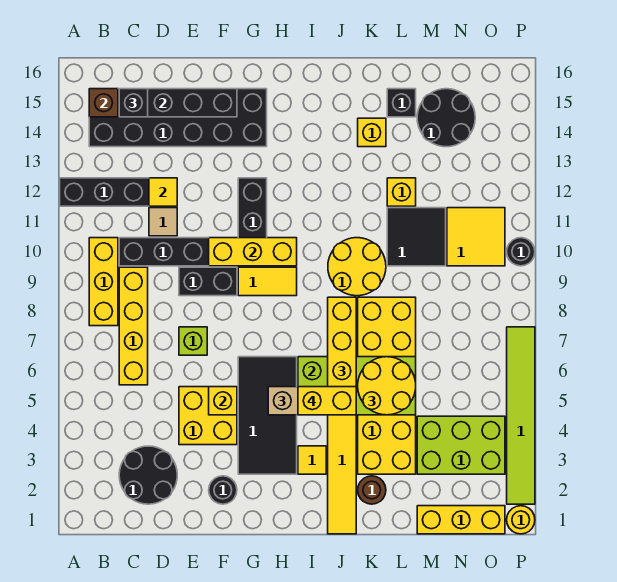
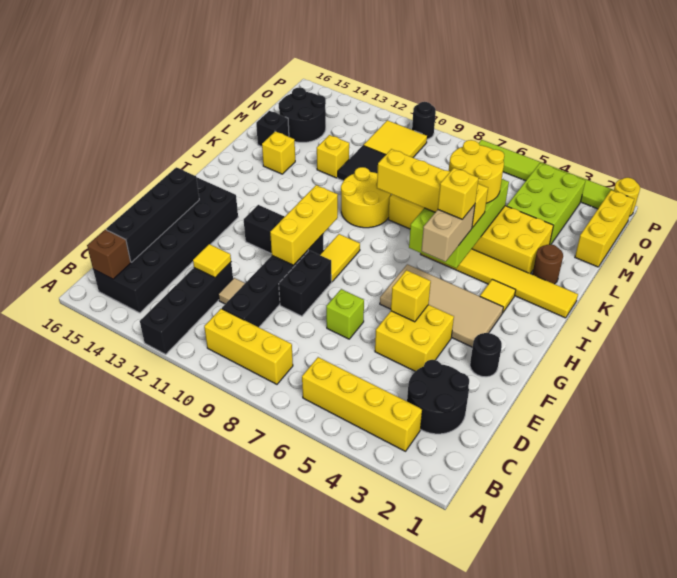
yellow brick C6:C9 level 1 -> yellow brick B3:B6 level 1
black brick C15 level 3 -> none
black tile G3:H6 level 1 -> tan tile G3:H6 level 1
yellow brick I5:J5 level 4 -> yellow brick I5 level 4

